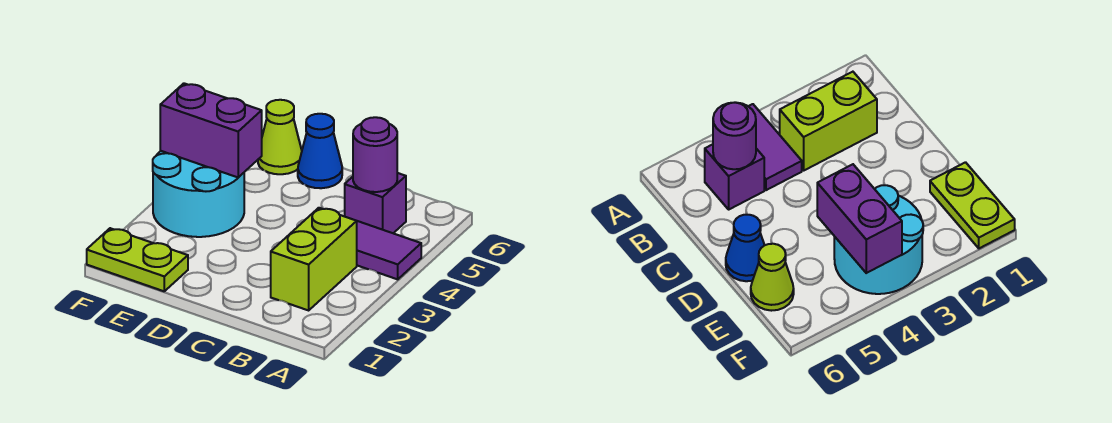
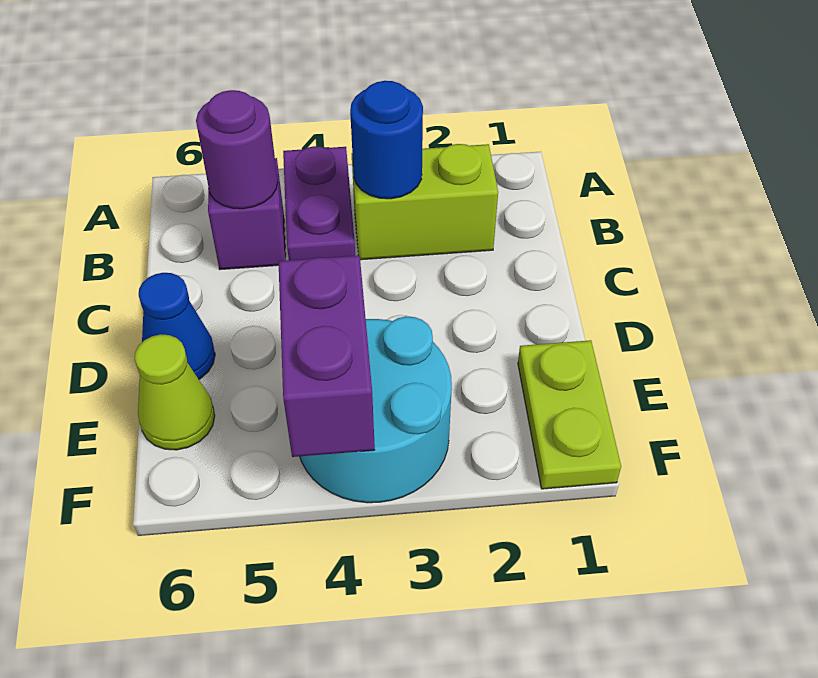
purple tile A4:B4 level 1 -> purple plate A4:B4 level 1
none -> blue round brick B3 level 2

